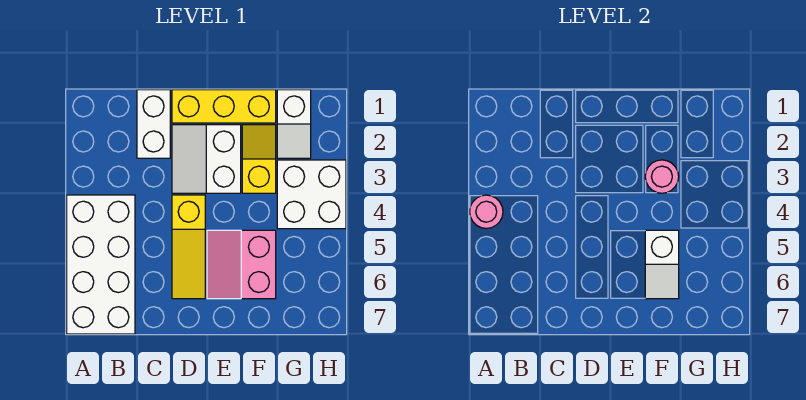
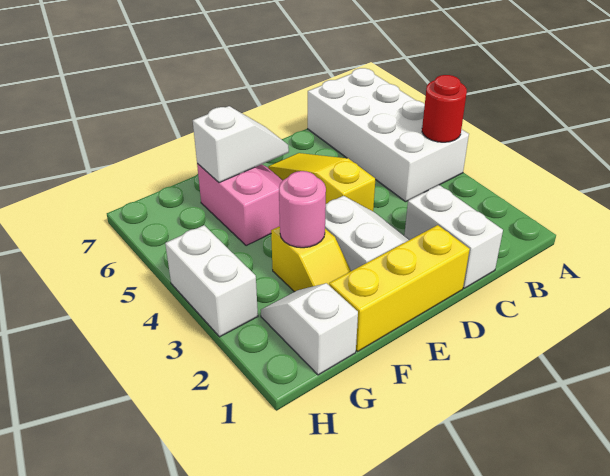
pink round brick A4 level 2 -> red round brick A4 level 2
white slope F5:F6 level 2 top 5 -> white slope E6:F6 level 2 top F
white brick G3:H4 level 1 -> white brick H3:H4 level 1

